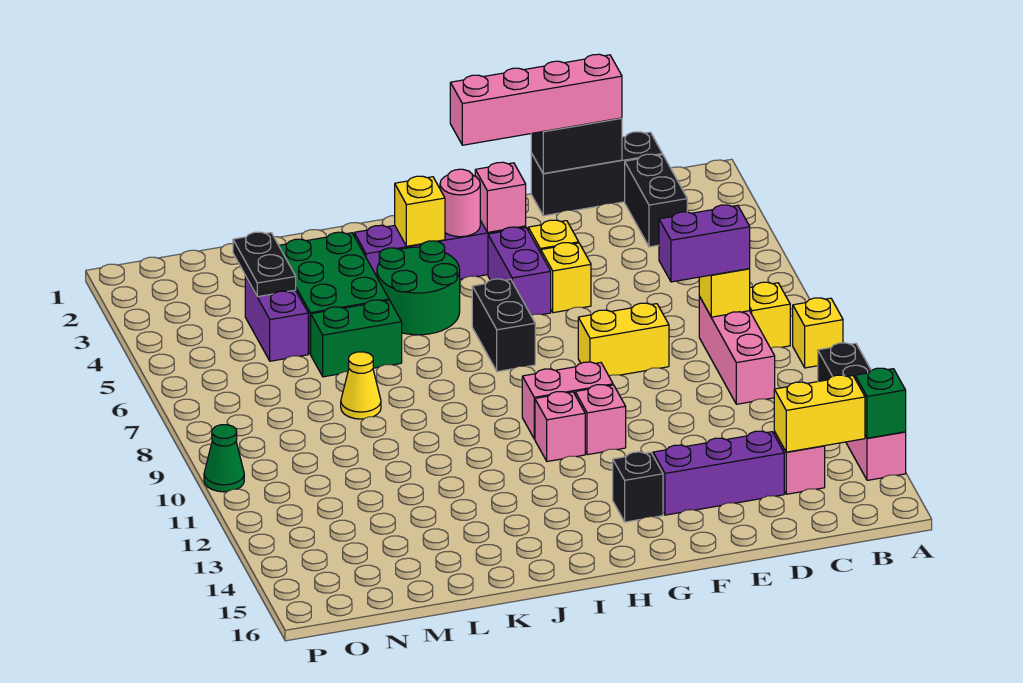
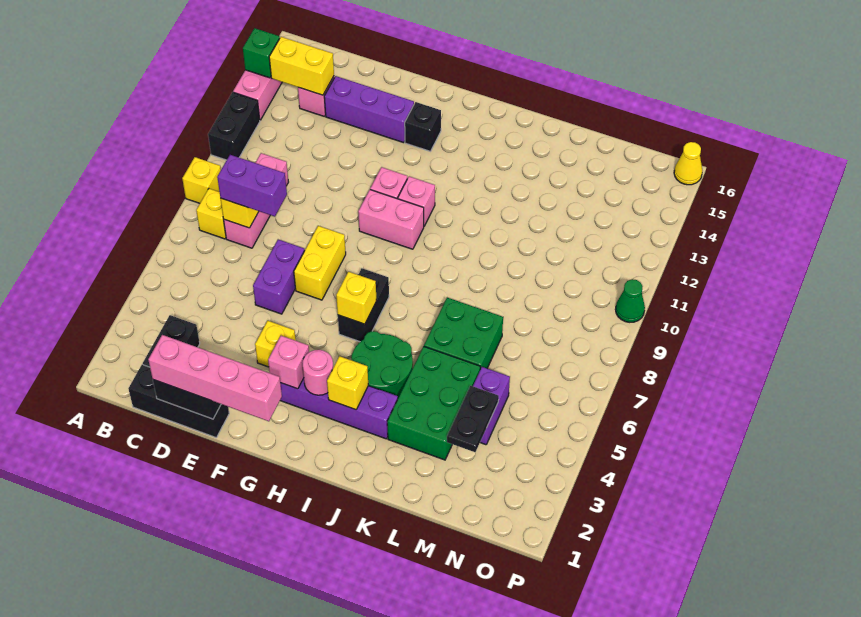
yellow brick E8:F8 level 1 -> yellow brick F7:F8 level 1
yellow brick F5 level 1 -> yellow brick H6 level 2
purple brick G4:G5 level 1 -> purple brick E6:E7 level 1
green brick K6:L6 level 1 -> green brick K6:L7 level 1
yellow cone L8 level 1 -> yellow cone P16 level 1

